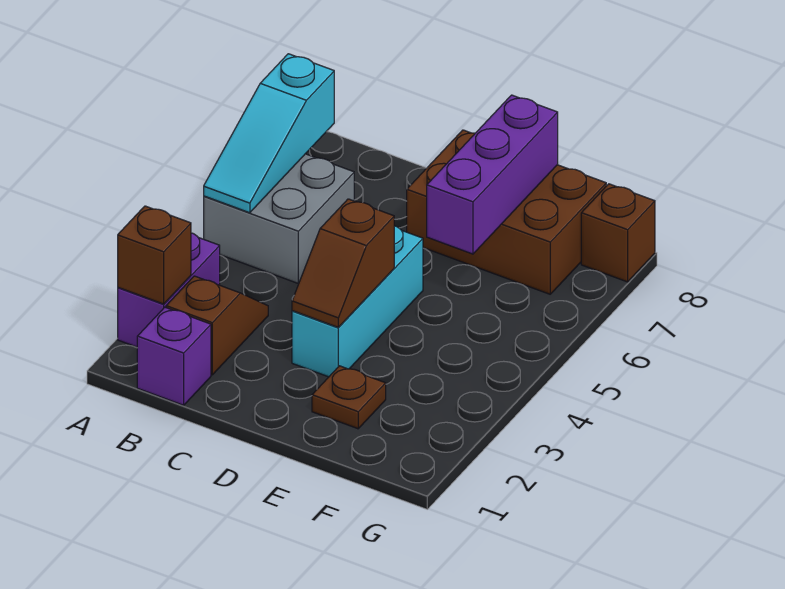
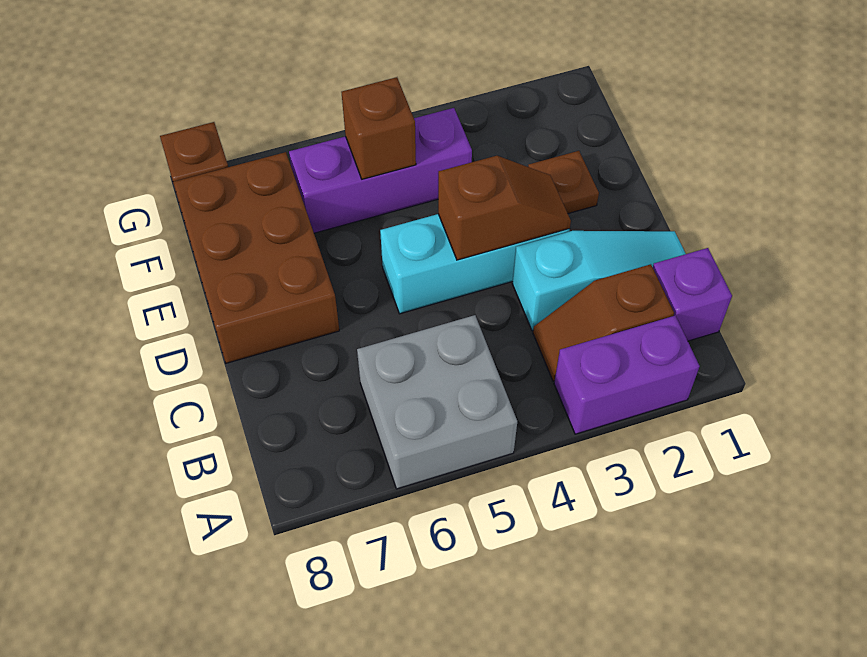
brown brick A2 level 2 -> brown brick F5 level 2
cyan slope A5:A7 level 2 top 7 -> cyan slope C1:C3 level 1 top 3
purple brick E6:E8 level 2 -> purple brick F4:F6 level 1

